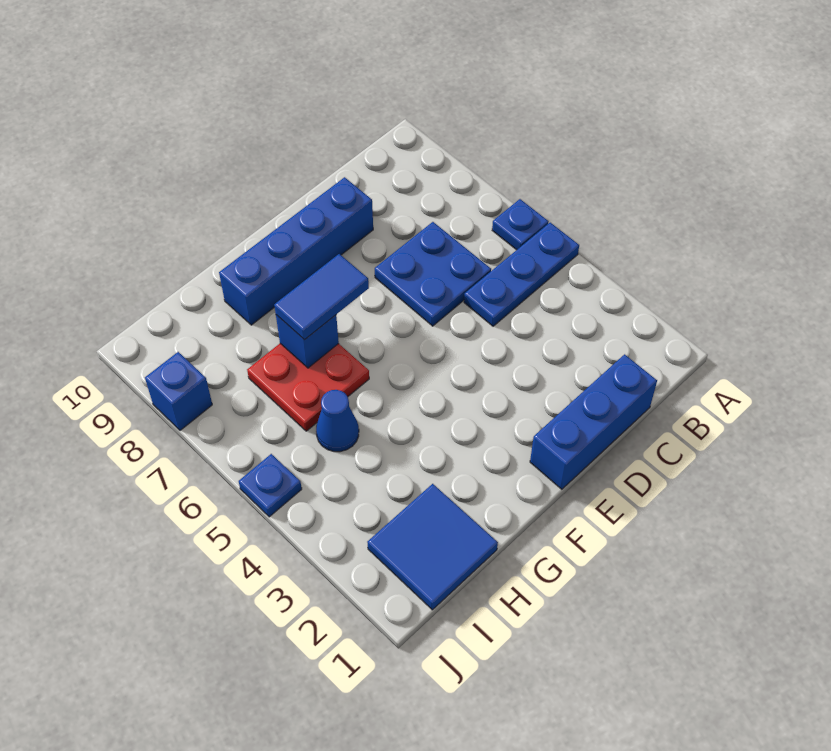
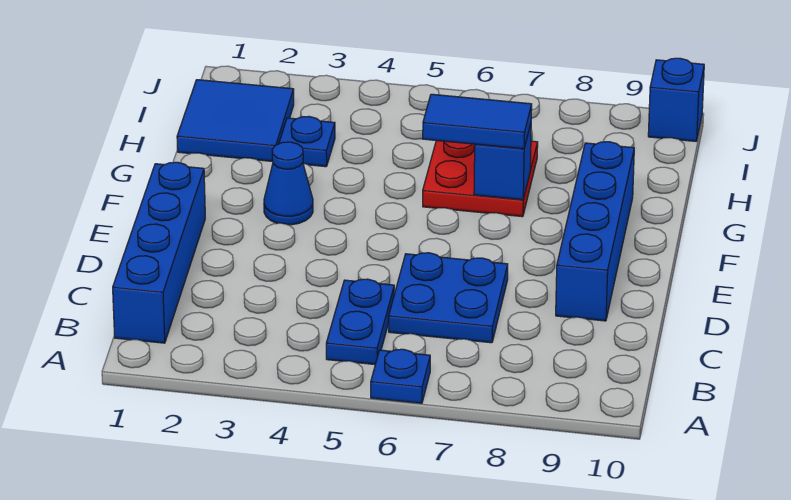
blue plate A5:C5 level 1 -> blue plate B5:C5 level 1
blue brick C1:E1 level 1 -> blue brick B1:E1 level 1
blue tile F7:G7 level 3 -> blue tile G6:G7 level 3
blue cone H5 level 1 -> blue cone F3 level 1
blue plate J5 level 1 -> blue plate H3 level 1
blue brick J8 level 1 -> blue brick J10 level 1

